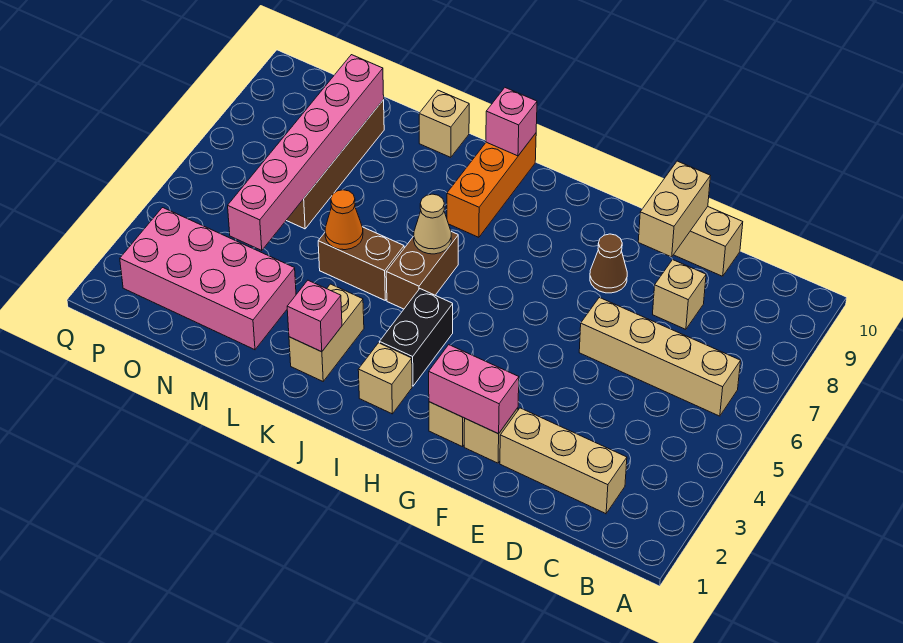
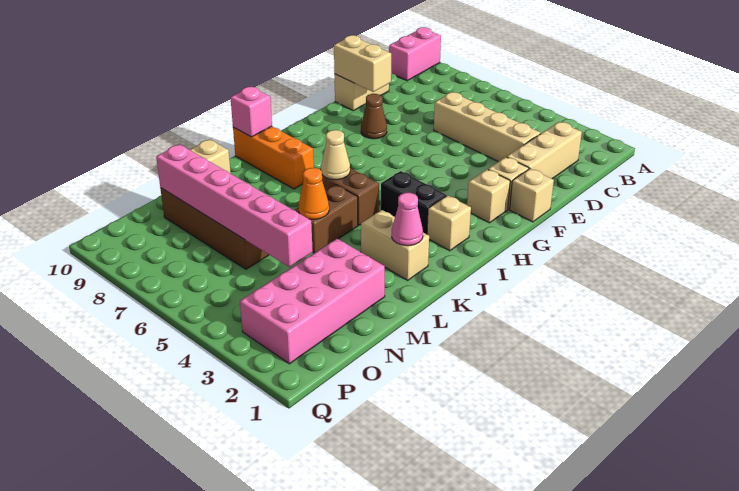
tan brick B6:E6 level 1 -> tan brick D3:D6 level 1
tan brick D8 level 1 -> tan brick F1 level 1
pink brick F2:G2 level 2 -> pink brick A10:B10 level 1
pink brick K2 level 2 -> pink cone K2 level 2

